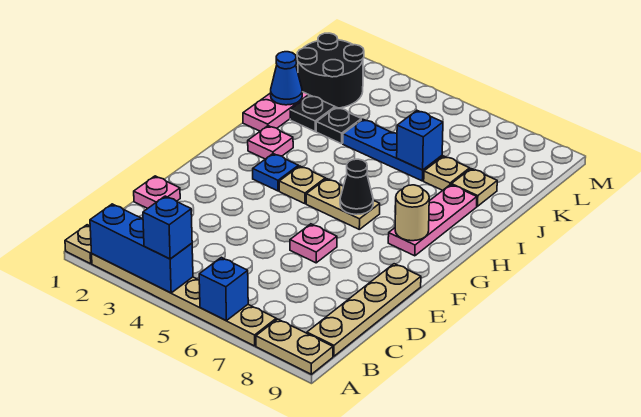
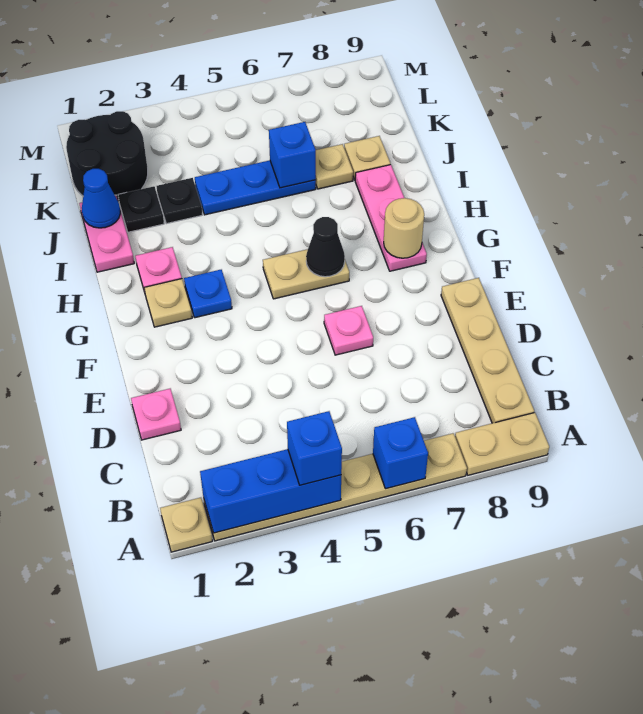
tan plate G4 level 1 -> tan plate G2 level 1

